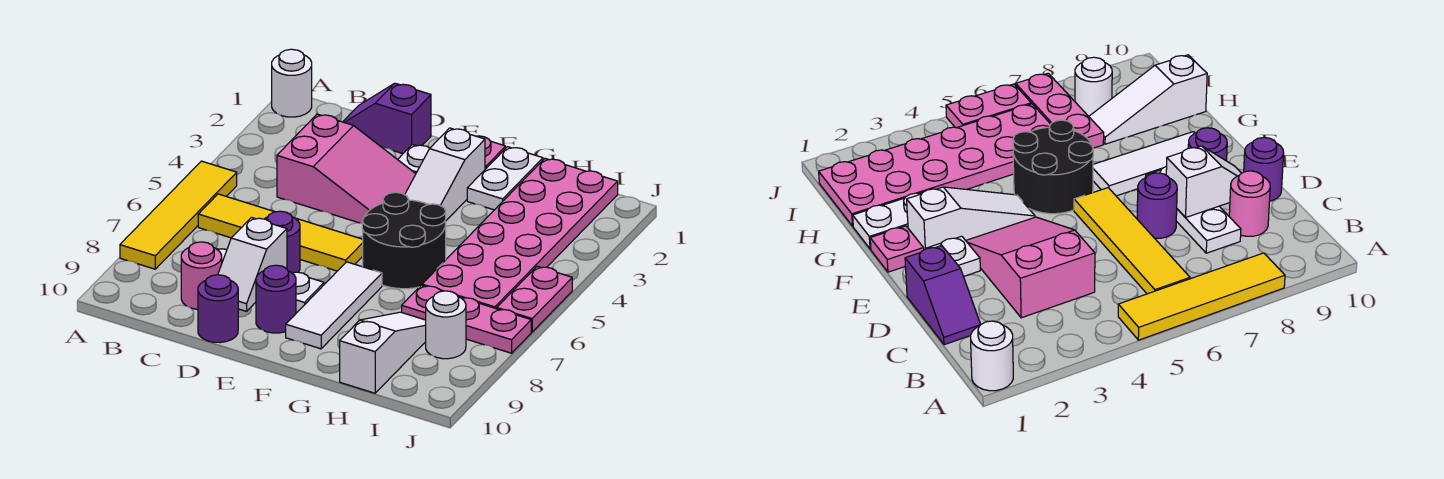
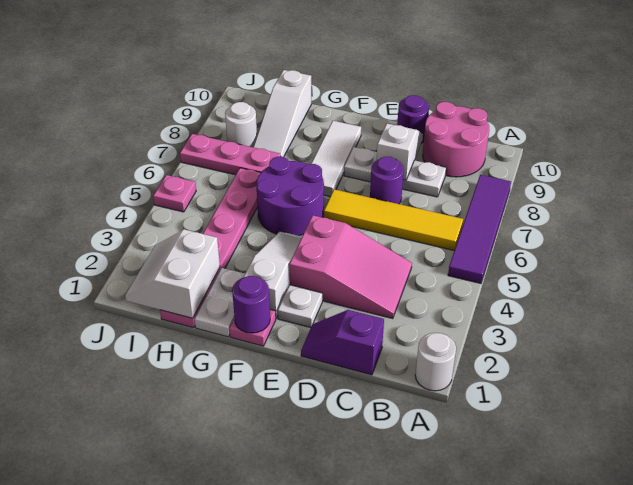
yellow tile A5:A8 level 1 -> purple tile A5:A8 level 1
purple slope C1:D1 level 1 top D -> purple slope C1:D1 level 1 top C
pink slope C3:E4 level 1 top C -> pink slope C3:E4 level 1 top E
pink round brick C9 level 1 -> pink round brick B9:C10 level 1
purple round brick E9 level 1 -> purple round brick F1 level 2
black round brick F5:G6 level 1 -> purple round brick F5:G6 level 1
pink plate H1:I6 level 1 -> pink plate H1:H6 level 1
none -> white slope H1:I2 level 2 top H
pink plate J5:J6 level 1 -> pink plate J5 level 1

